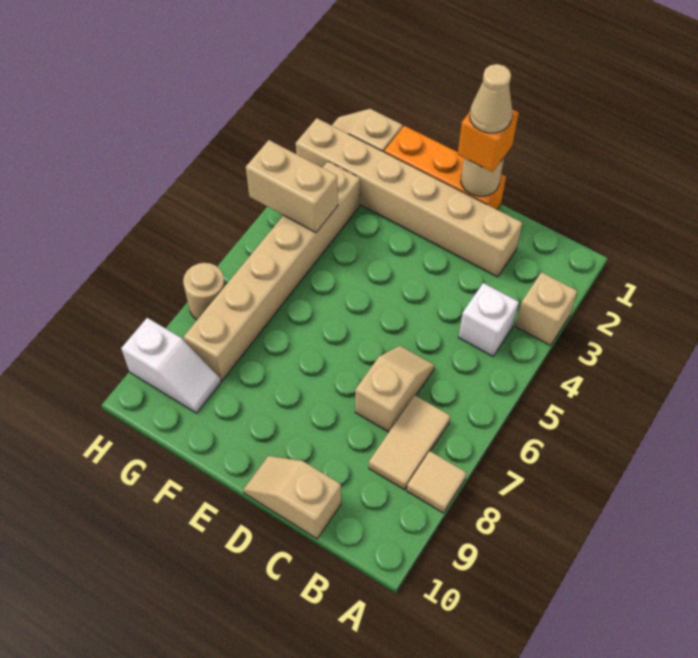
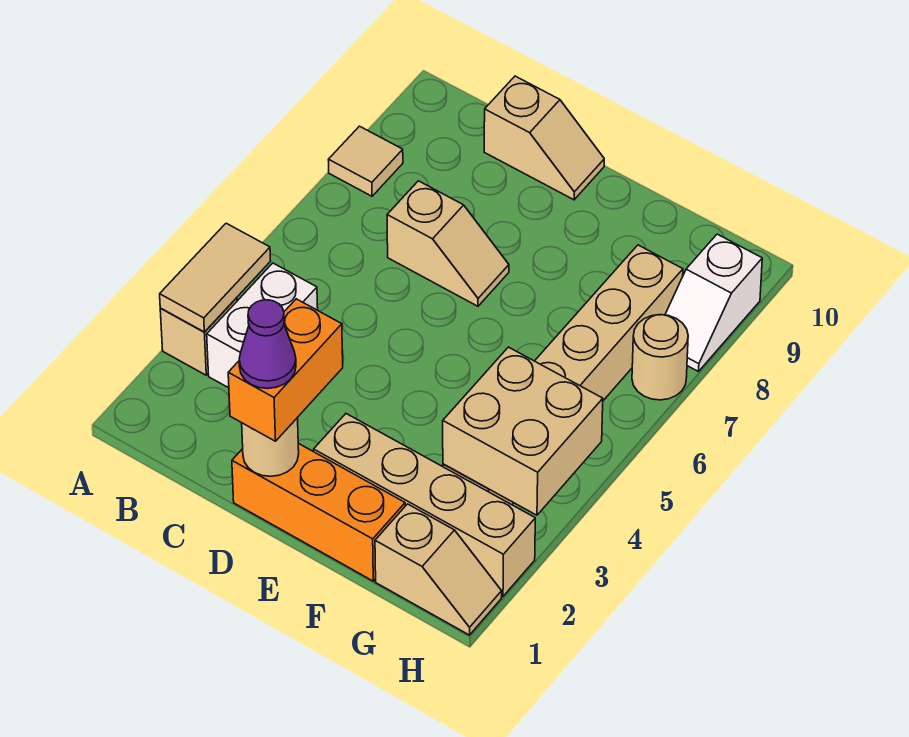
white brick B4 level 1 -> white brick B3:B4 level 1
tan tile B7:B8 level 1 -> tan tile A3:A4 level 2
tan brick C2:H2 level 1 -> tan brick E2:H2 level 1
tan slope C6:C7 level 1 top 7 -> tan slope C7:D7 level 1 top C
orange brick D1 level 3 -> orange brick D1:D2 level 3
tan cone D1 level 4 -> purple cone D1 level 4
tan brick G4:H4 level 2 -> tan brick G3:H4 level 2
white slope G9:H9 level 1 top H -> white slope H8:H9 level 1 top 9

